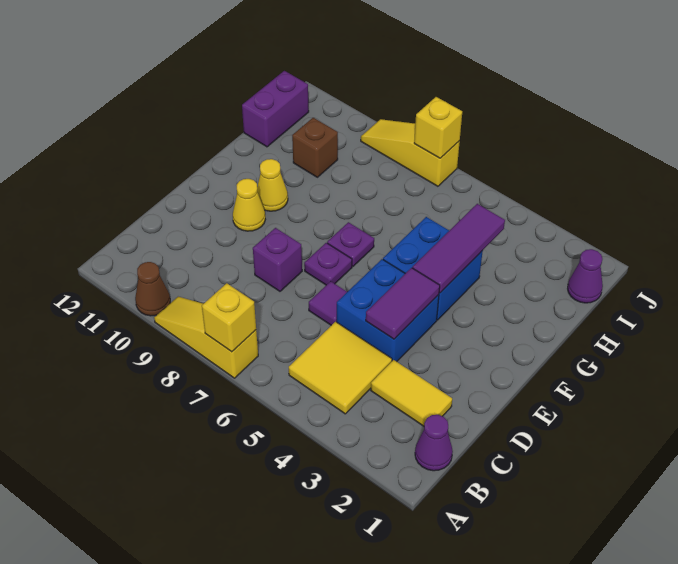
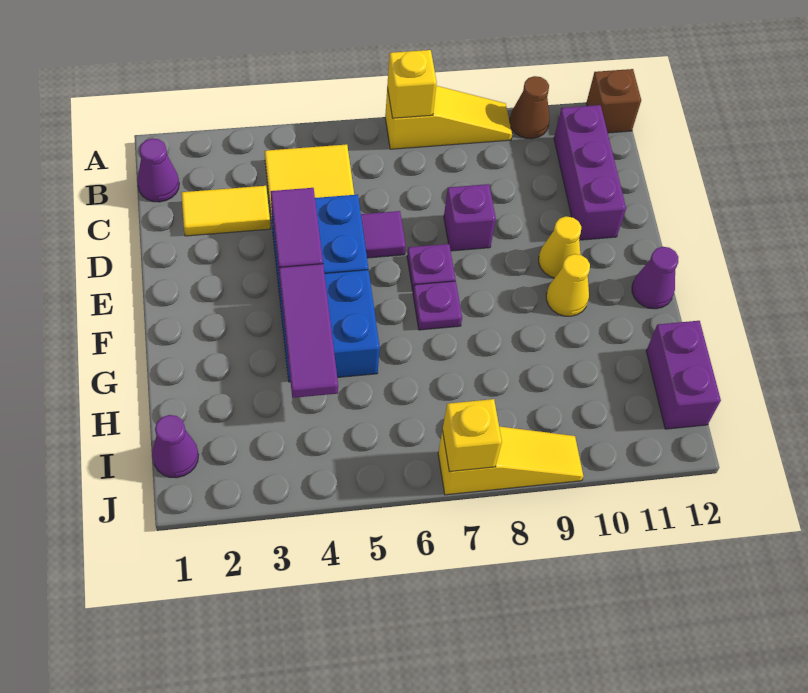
none -> purple brick B11:D11 level 1
none -> purple cone F12 level 1
brown brick H10 level 1 -> brown brick A12 level 1

